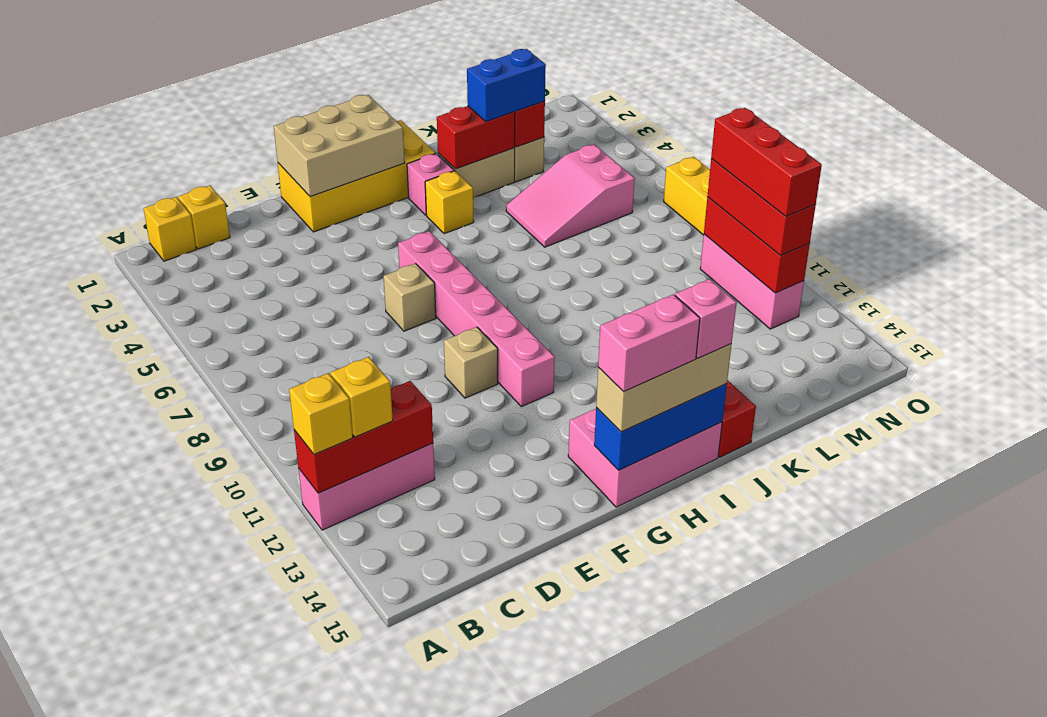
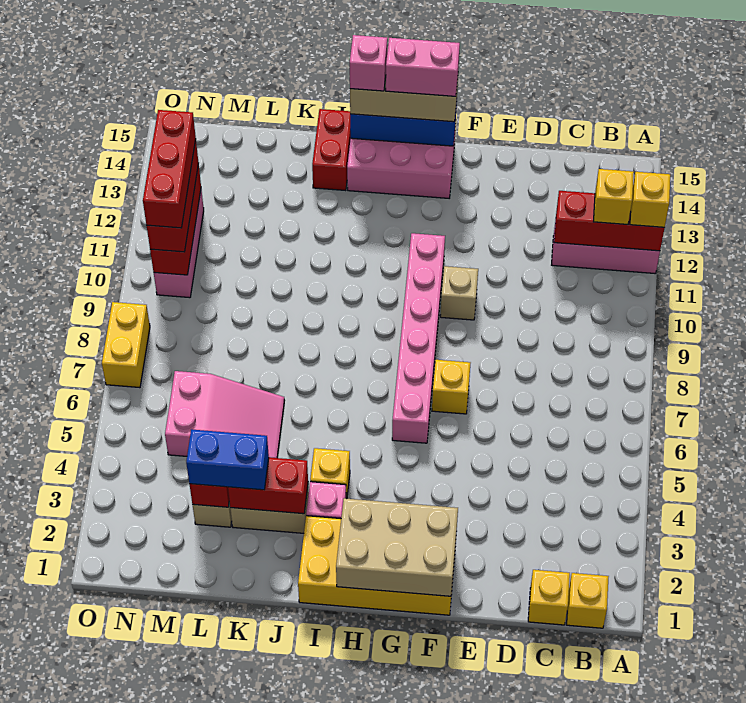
tan brick F7 level 1 -> yellow brick F7 level 1

